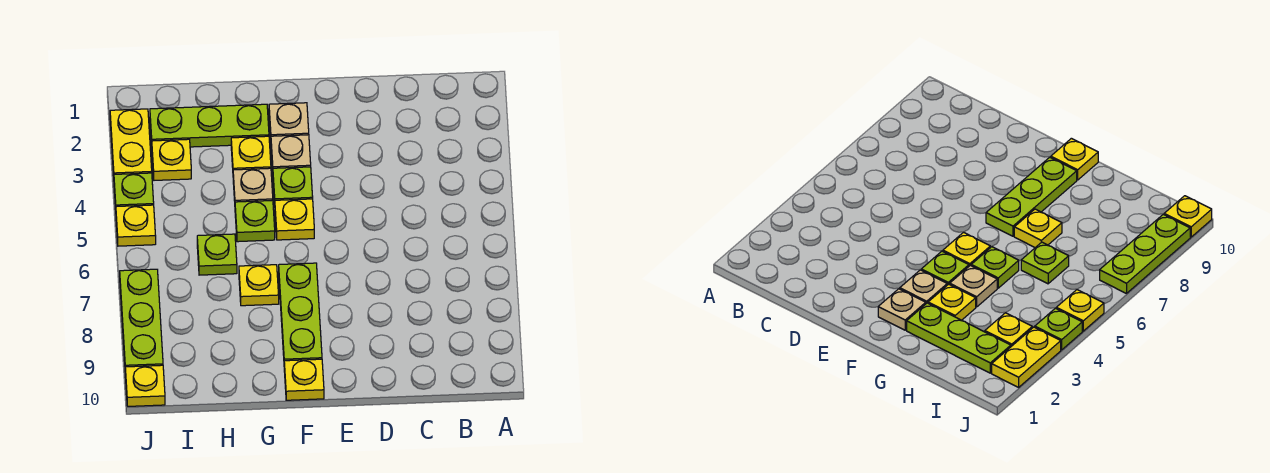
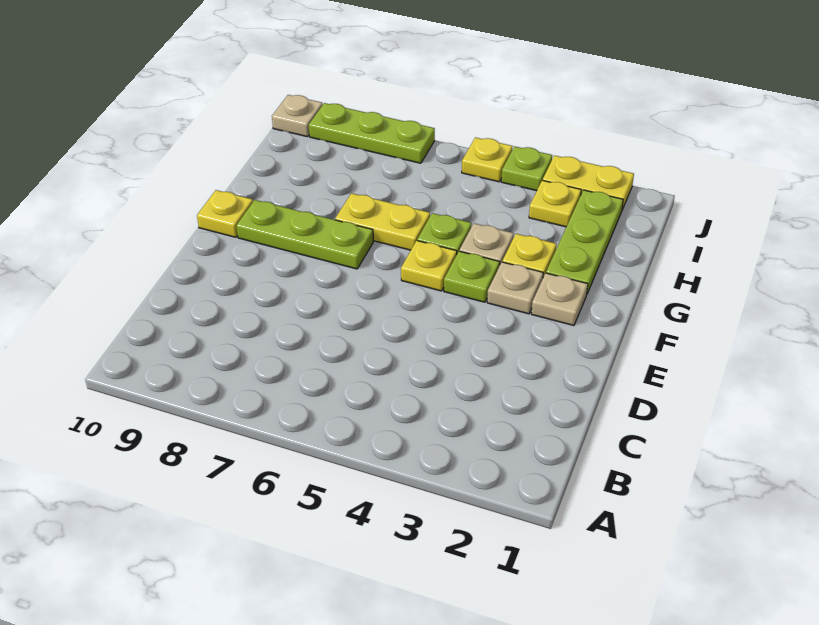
yellow plate G7 level 1 -> yellow plate G6:G7 level 1
lime plate H6 level 1 -> none
yellow plate J10 level 1 -> tan plate J10 level 1

